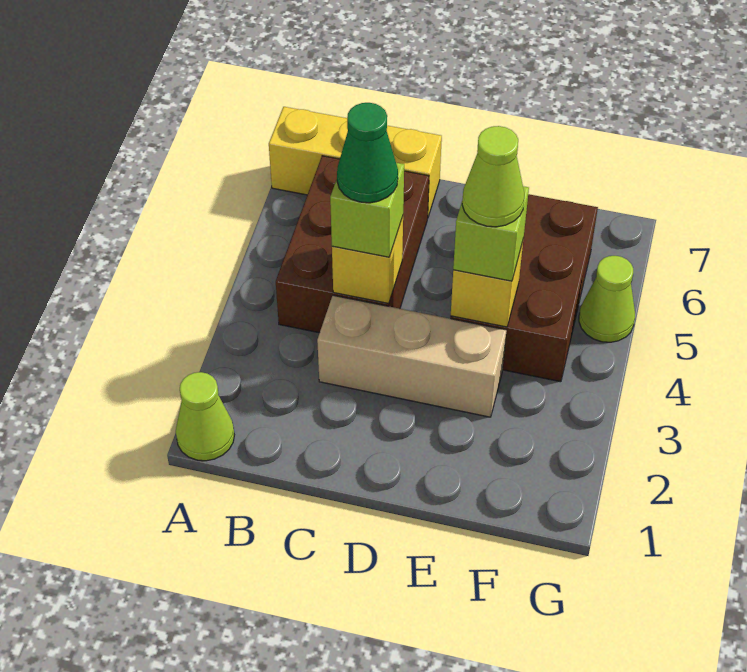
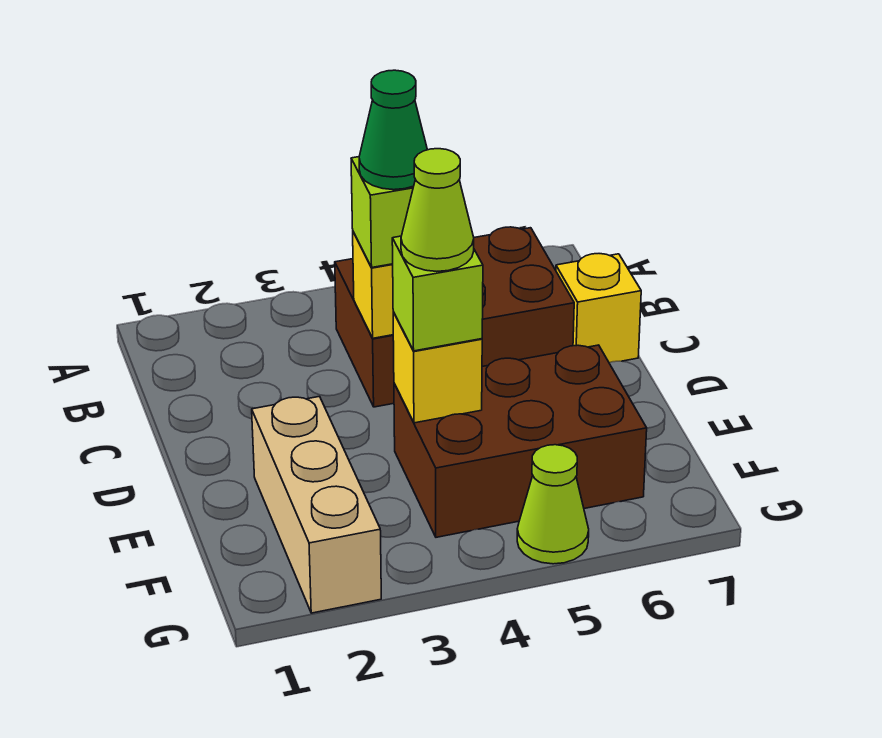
lime cone A1 level 1 -> none
yellow brick A7:C7 level 1 -> yellow brick C7 level 1
tan brick C3:E3 level 1 -> tan brick E2:G2 level 1

